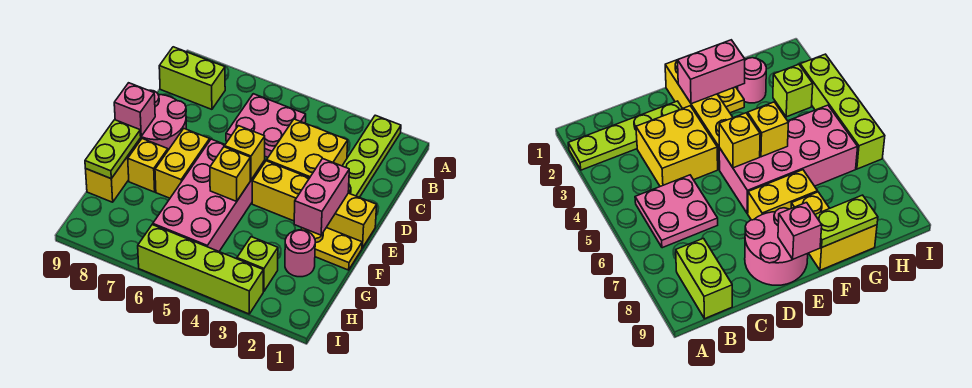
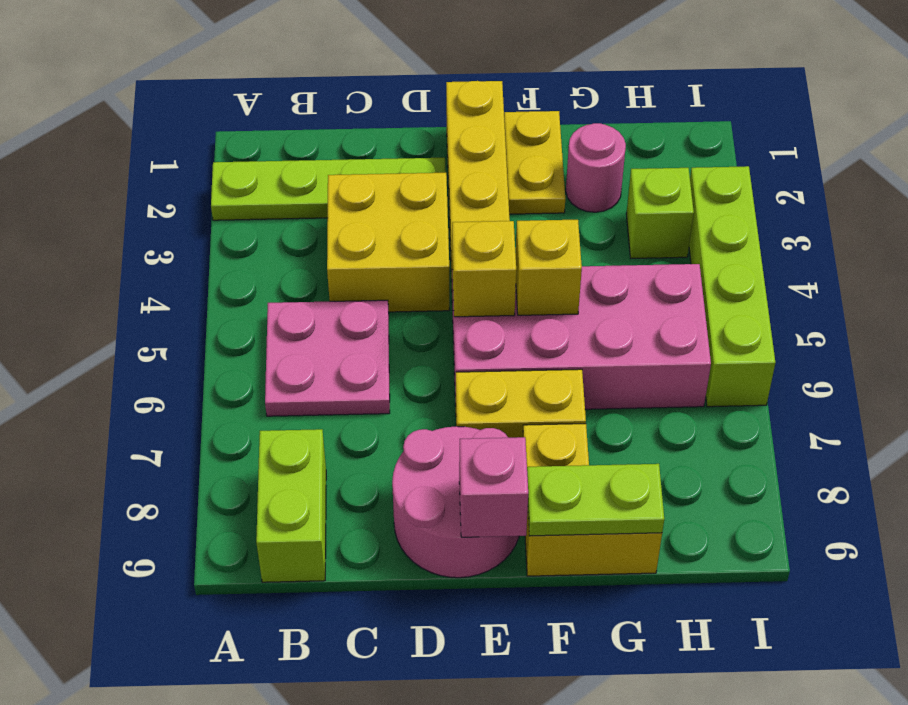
pink brick E2:F2 level 2 -> none

